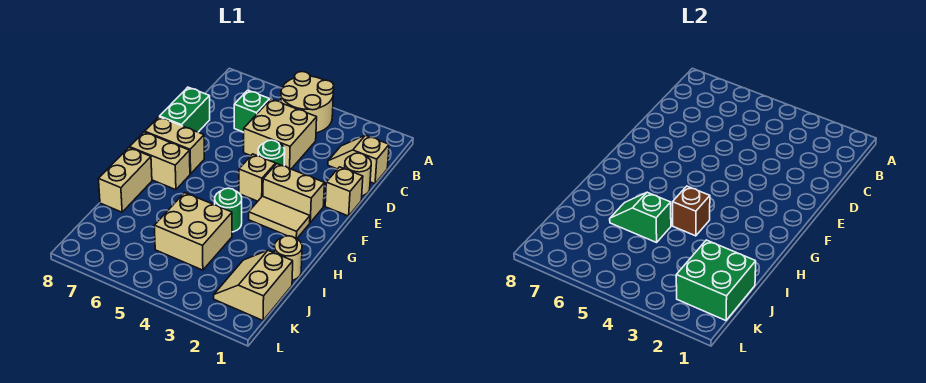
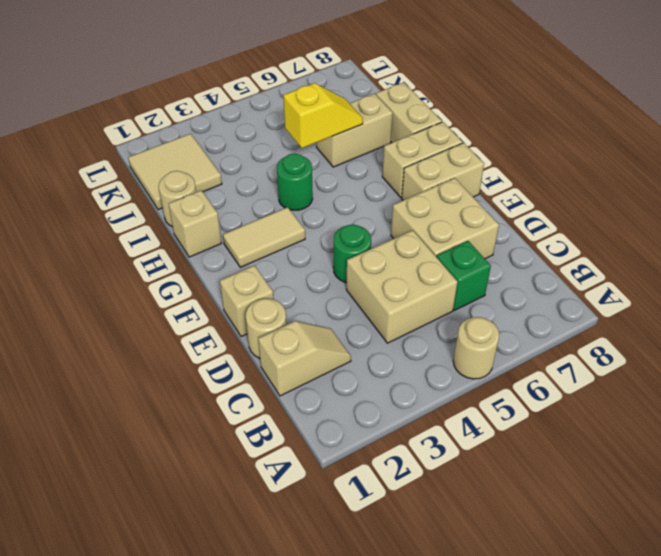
tan round brick A4:B5 level 1 -> tan round brick A5 level 1
green brick D8:E8 level 1 -> none
tan brick F2:F3 level 1 -> tan brick I6:I7 level 1
tan brick F4 level 1 -> tan brick H1 level 1
brown brick H4 level 2 -> none
tan brick I4:J5 level 1 -> tan brick D6:E7 level 1
green slope I5:I6 level 2 top 5 -> yellow slope I5:I6 level 2 top 5
tan slope J1:K2 level 1 top 1 -> tan tile J1:K2 level 1
green brick J1:K2 level 2 -> none

